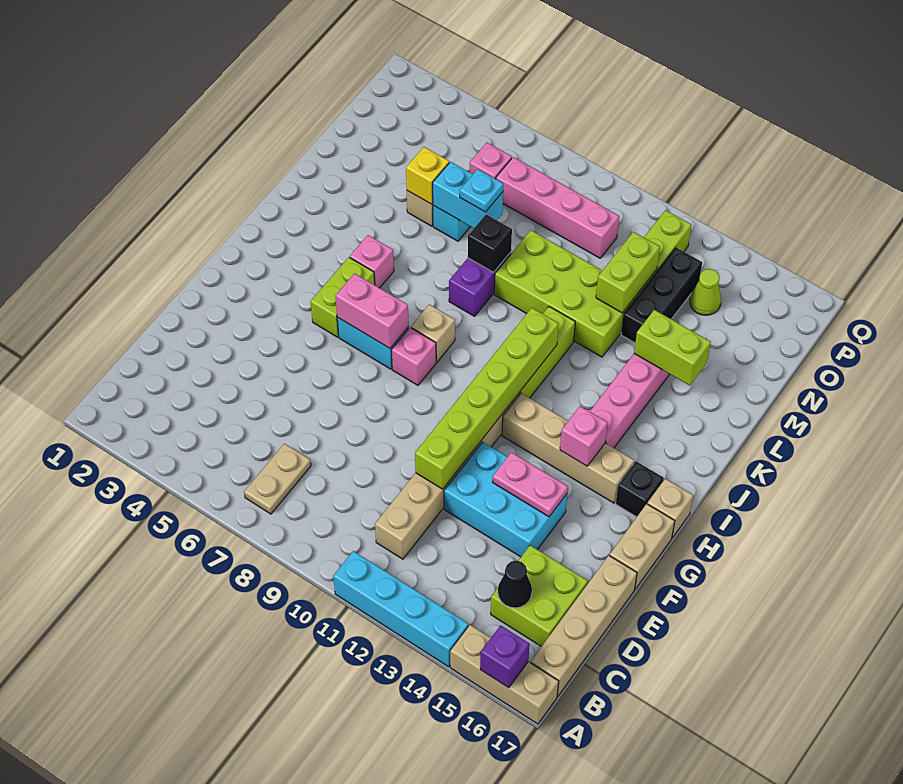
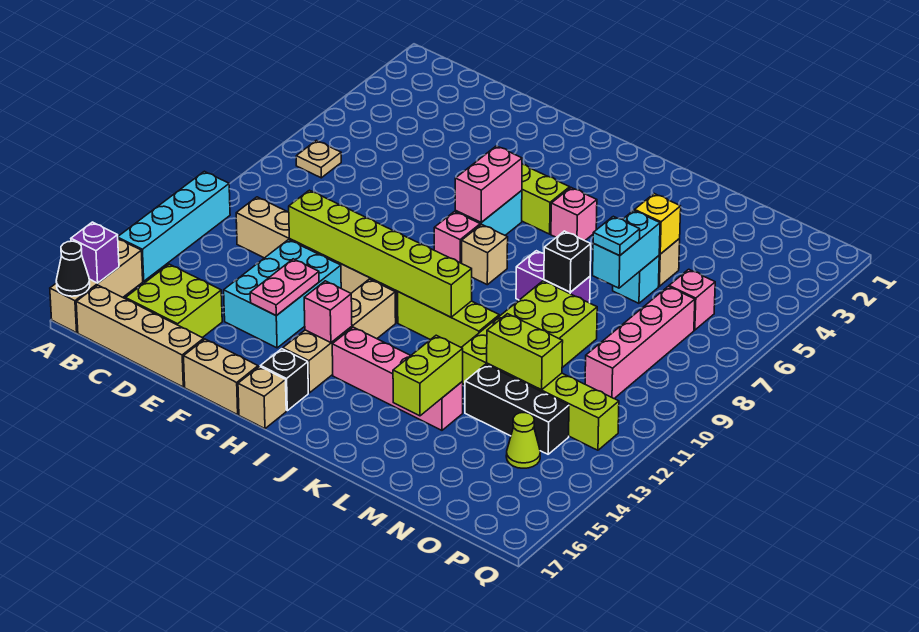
tan plate B7:C7 level 1 -> tan plate B7 level 1
black cone C15 level 2 -> black cone A17 level 2

